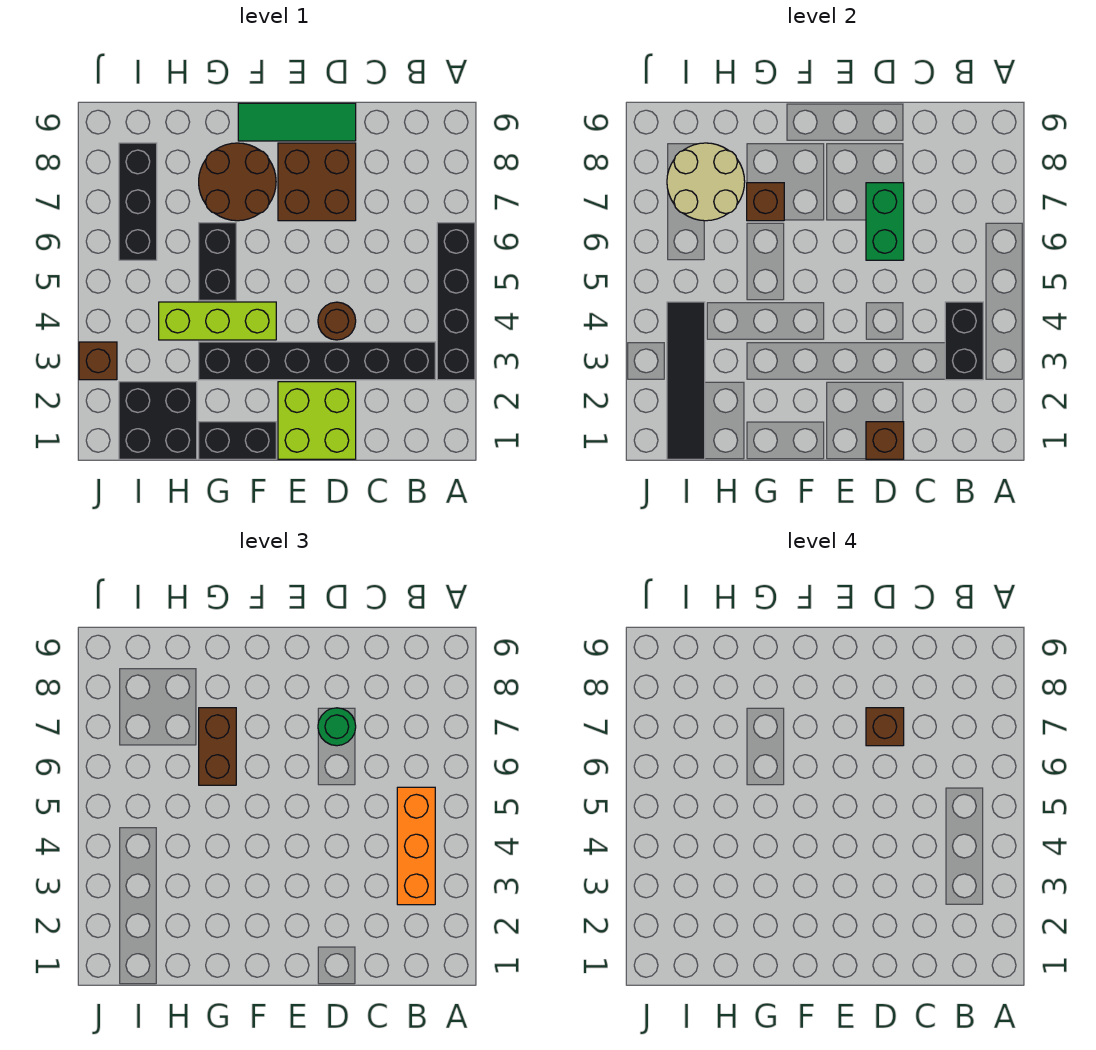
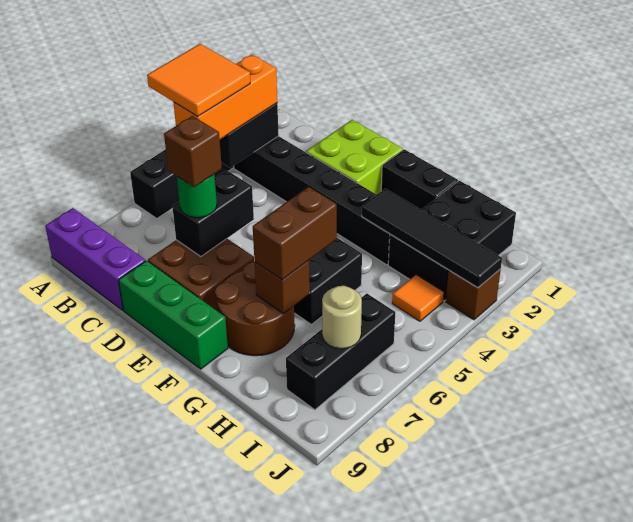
none -> orange tile A4:B5 level 4
none -> purple brick A9:C9 level 1
brown brick D1 level 2 -> none
brown round brick D4 level 1 -> none
green brick D6:D7 level 2 -> black brick D6:D7 level 2
green tile D9:F9 level 1 -> green brick D9:F9 level 1
lime brick F4:H4 level 1 -> none
black brick H1:I2 level 1 -> black brick H1:I3 level 1
tan round brick H7:I8 level 2 -> tan round brick I7 level 2
black tile I1:I4 level 2 -> black tile G3:J3 level 2
none -> orange tile I4 level 1

